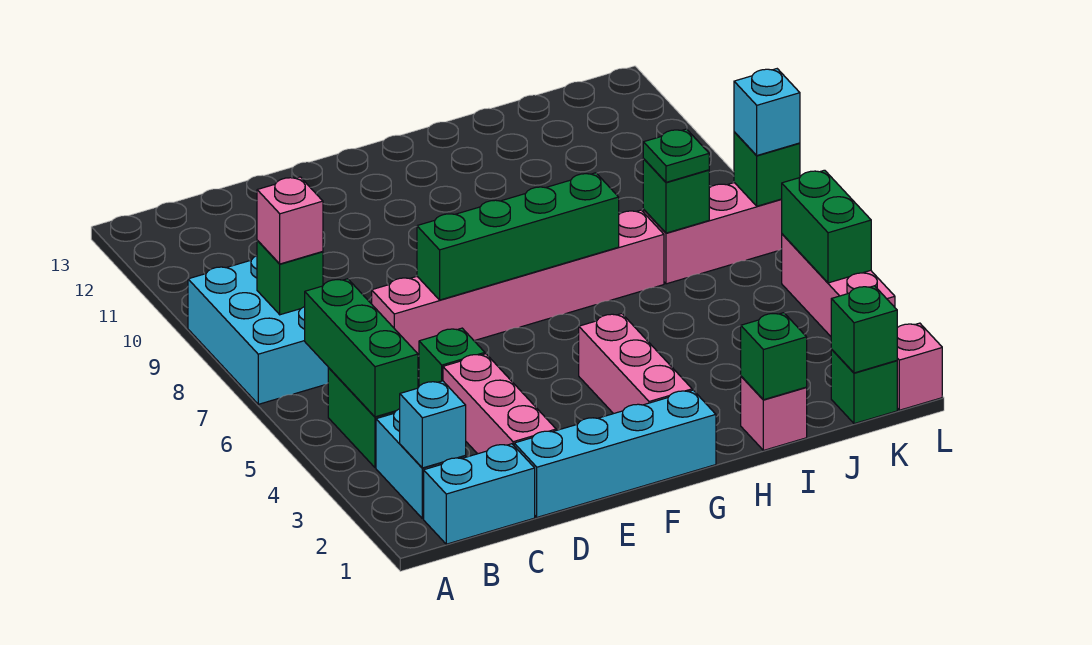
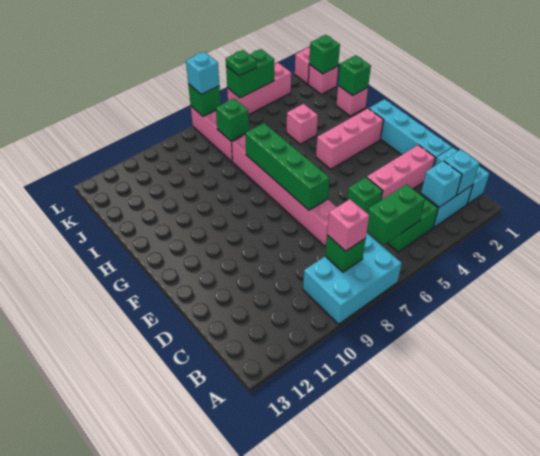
none -> cyan brick B3 level 2
green brick B4:B6 level 2 -> green brick B5:B6 level 2
none -> pink brick I4 level 1
green plate J7 level 3 -> green plate L5 level 3
green brick K1 level 1 -> pink brick K1 level 1

